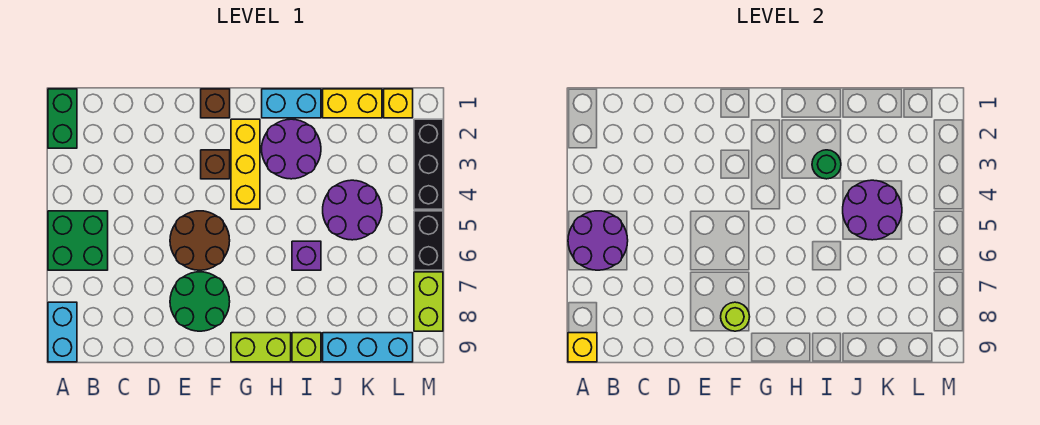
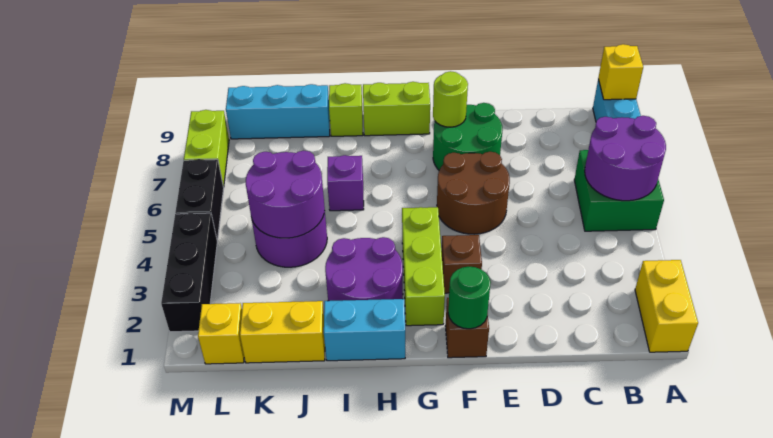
green brick A1:A2 level 1 -> yellow brick A1:A2 level 1
yellow brick G2:G4 level 1 -> lime brick G2:G4 level 1
green round brick I3 level 2 -> green round brick F1 level 2

